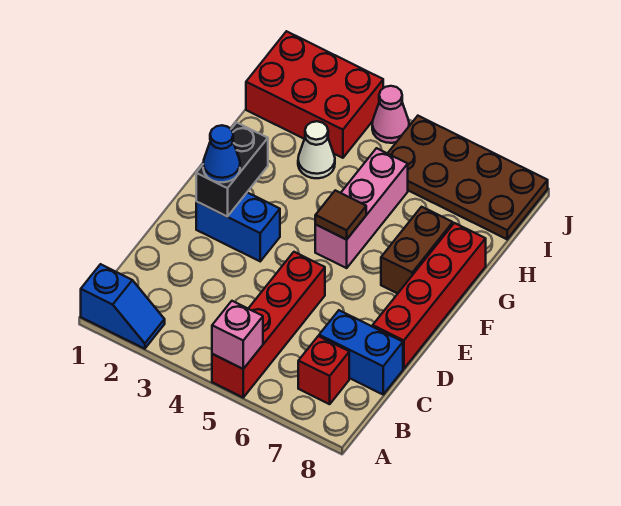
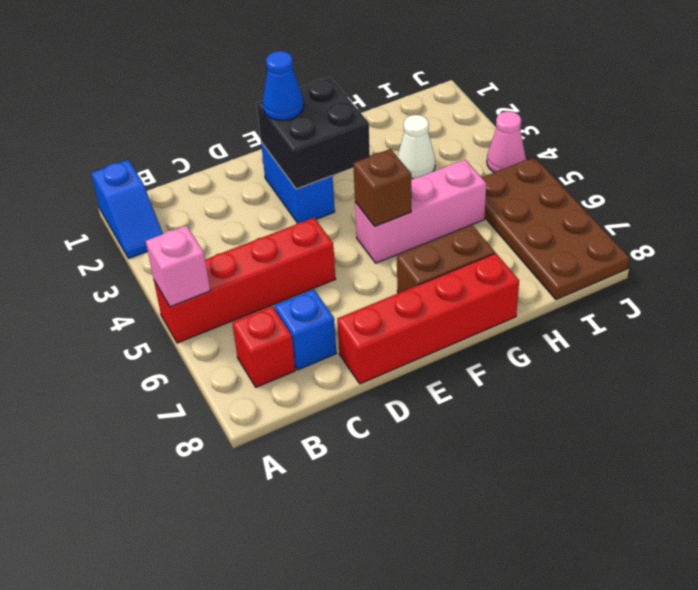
blue brick C7:C8 level 1 -> blue brick C7 level 1
black brick E2:F2 level 2 -> black brick E2:F3 level 2
brown tile F5 level 2 -> brown brick F5 level 2
red brick I1:J3 level 1 -> none

